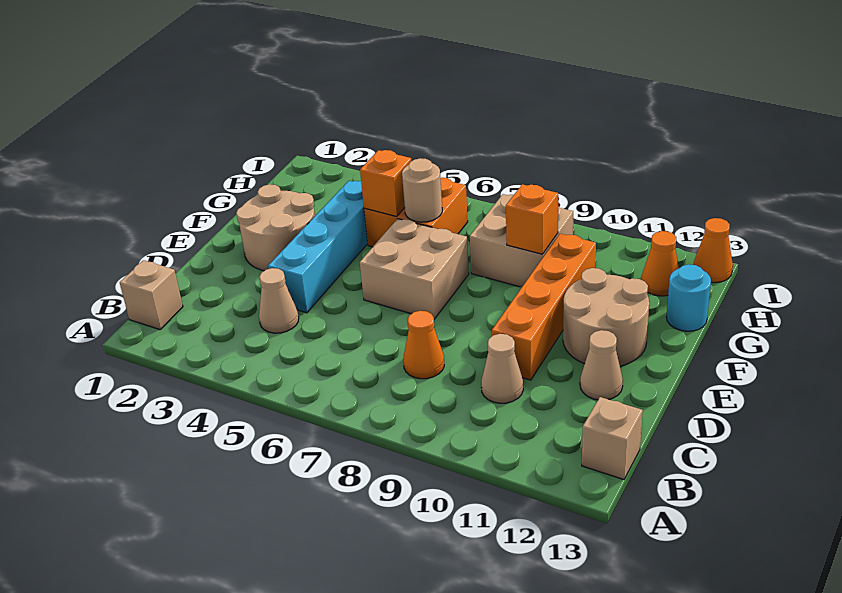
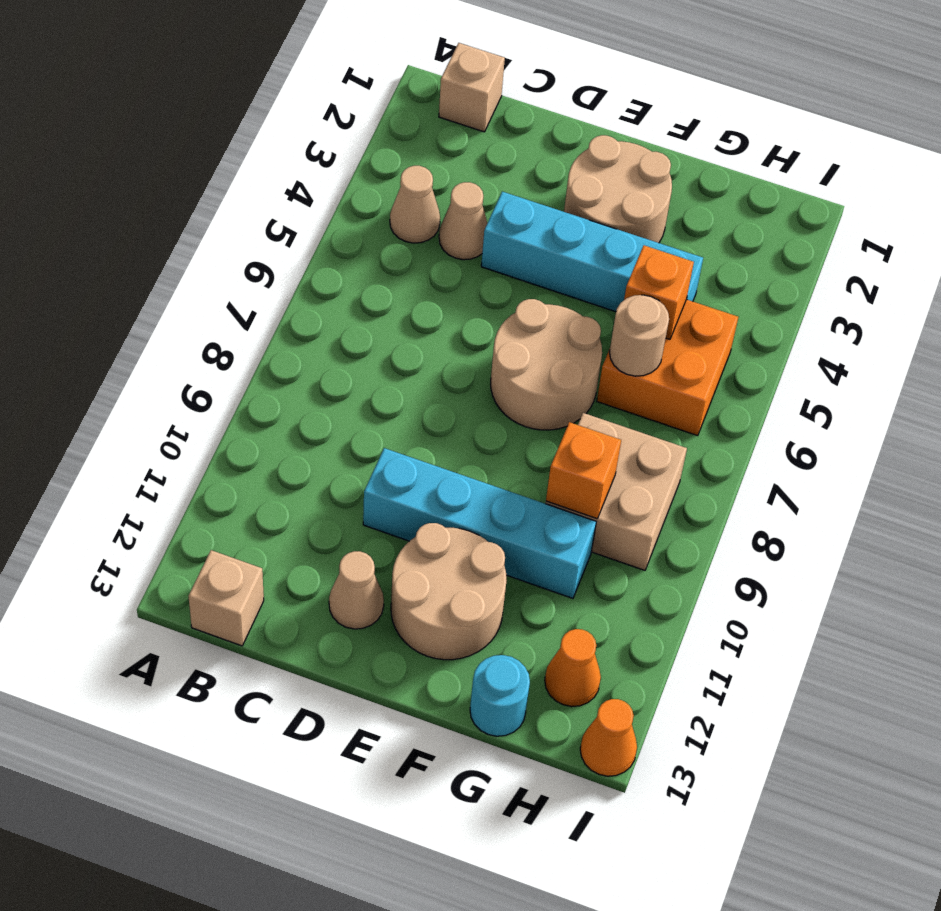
orange cone C8 level 1 -> none
tan cone C10 level 1 -> tan cone B4 level 1
orange brick D10:G10 level 1 -> cyan brick D10:G10 level 1
tan brick E6:F7 level 1 -> tan round brick E6:F7 level 1

